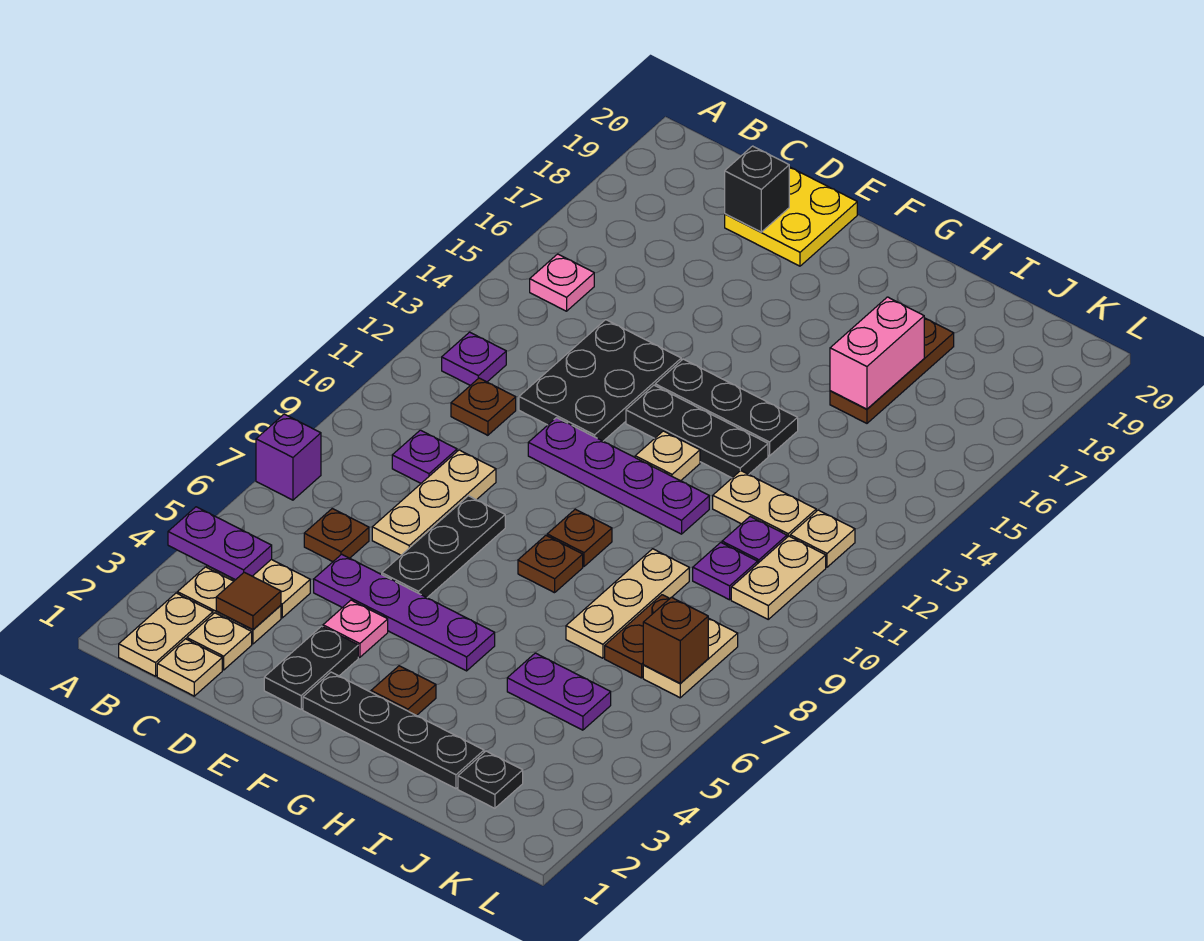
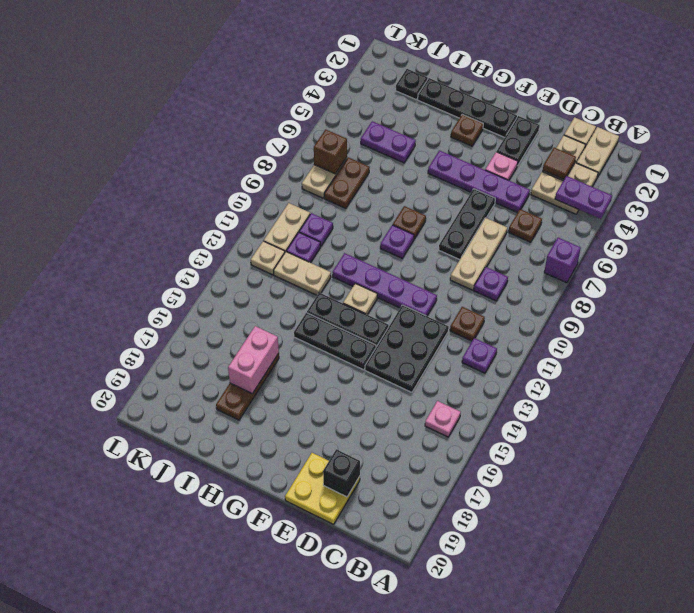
brown plate G9 level 1 -> purple plate G9 level 1
tan plate I7:I9 level 1 -> none

